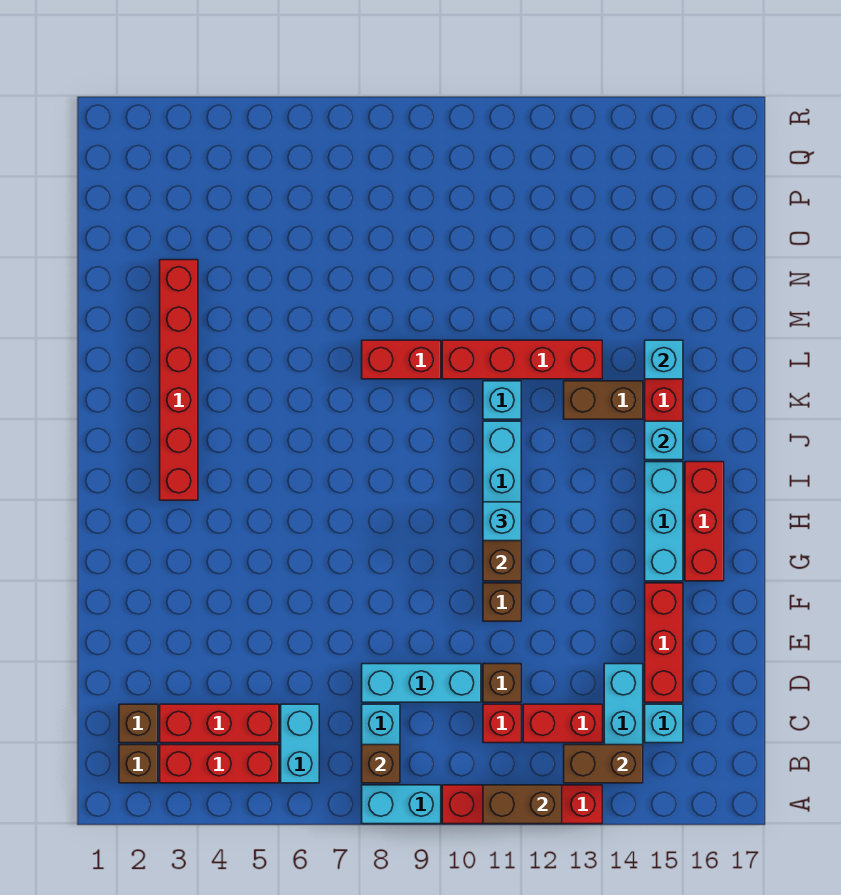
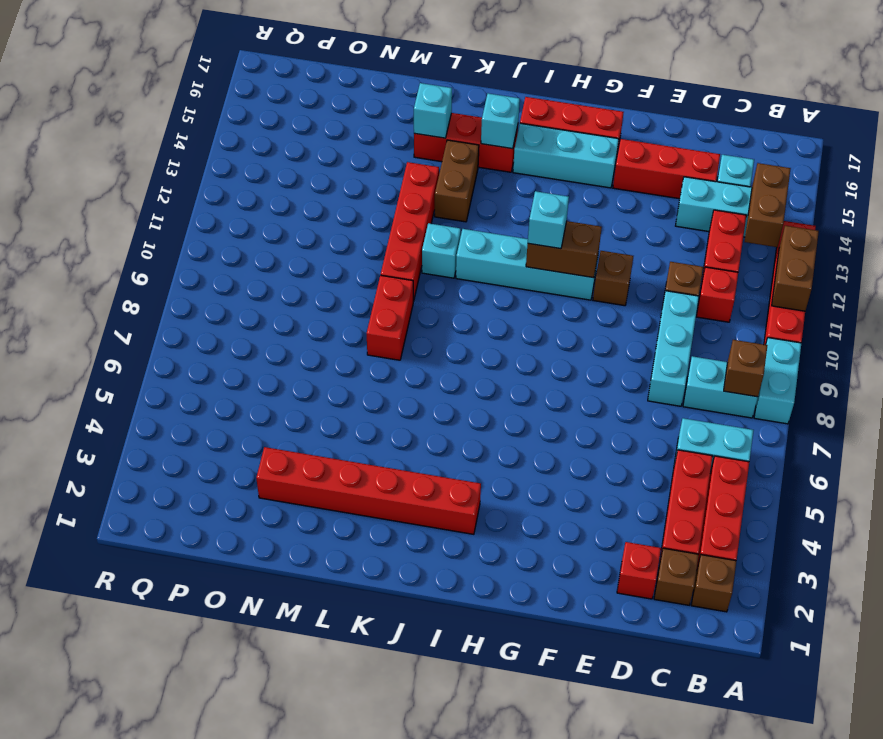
none -> red brick D2 level 1

